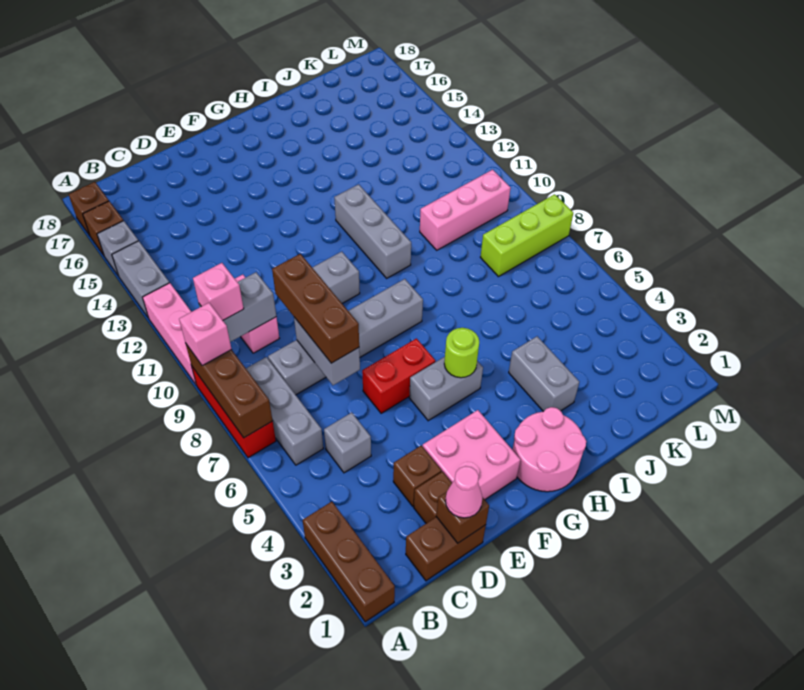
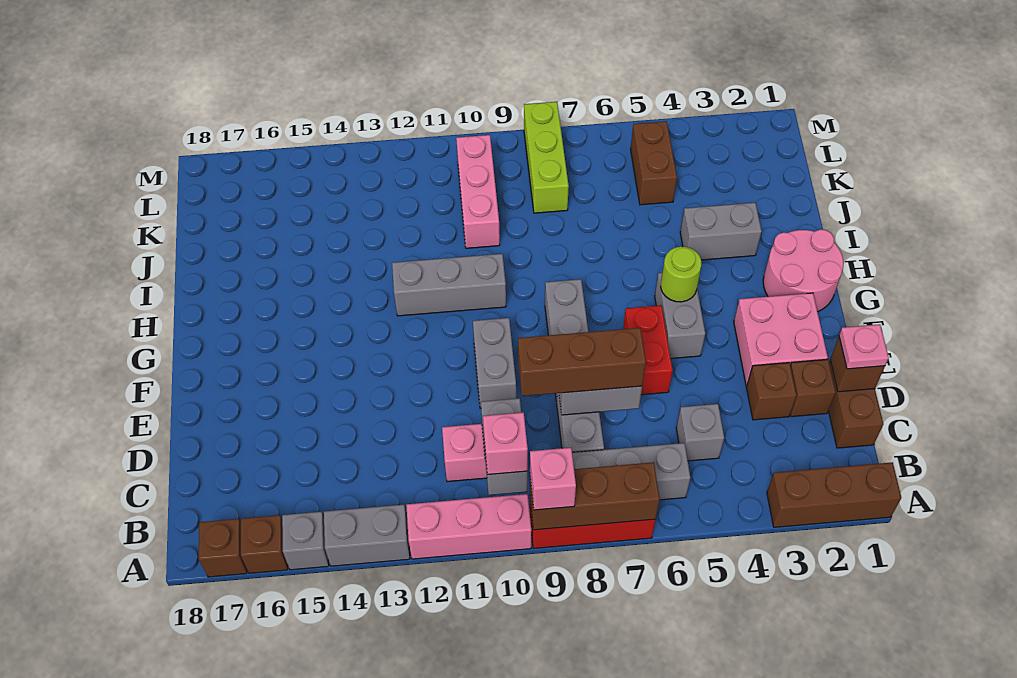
pink cone D1 level 3 -> pink plate D1 level 3
none -> brown brick K5:L5 level 1

